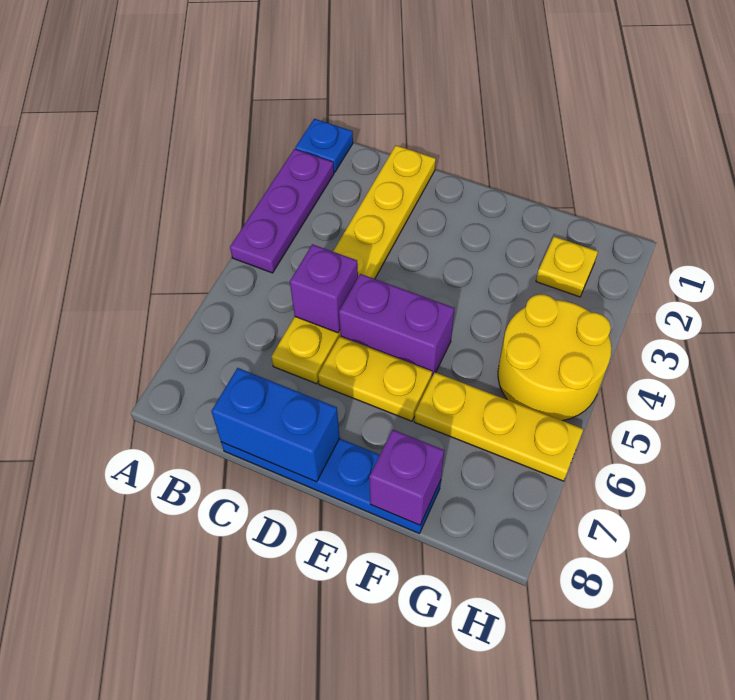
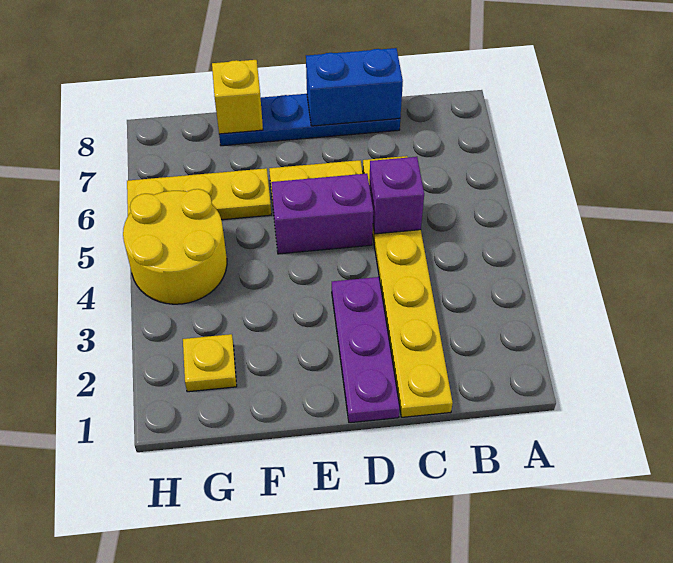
blue plate A1 level 1 -> none
purple plate A2:A4 level 1 -> purple plate D1:D3 level 1
purple brick F8 level 2 -> yellow brick F8 level 2

